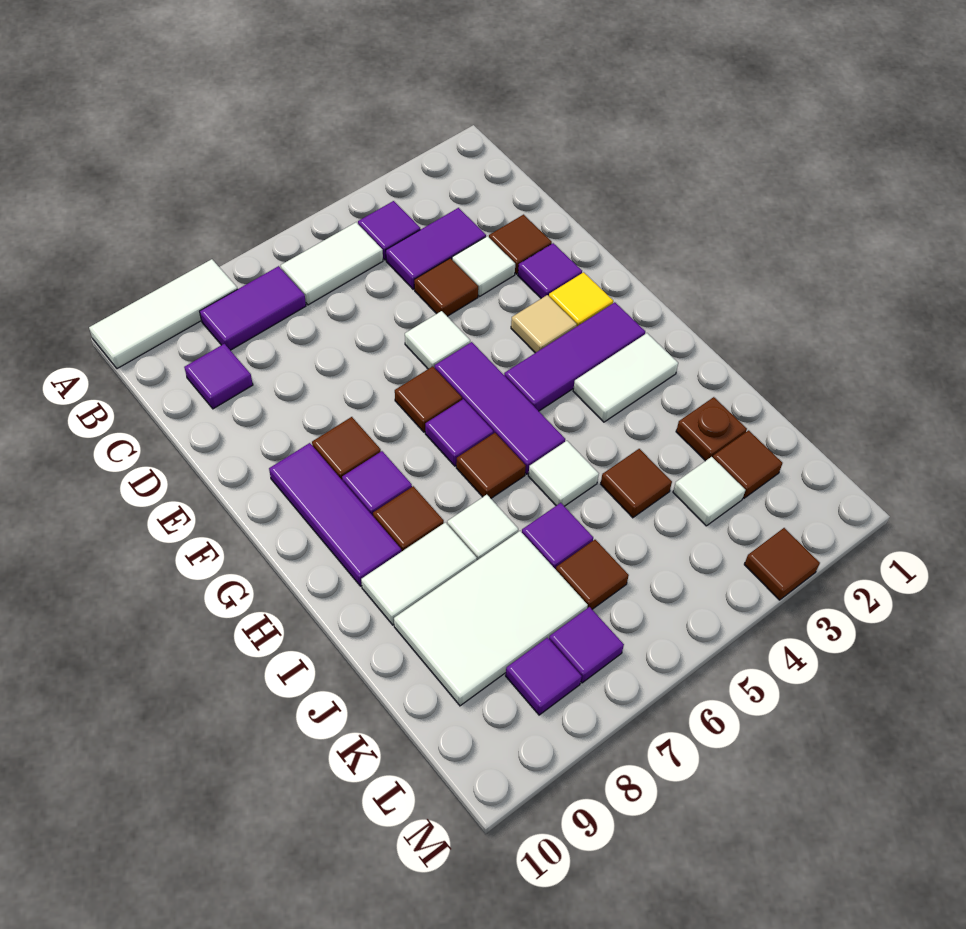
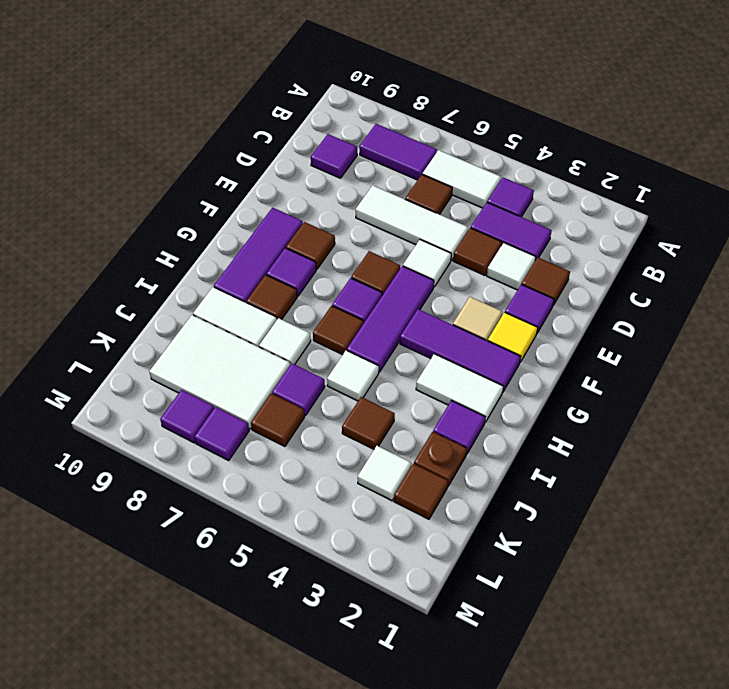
white tile A8:A10 level 1 -> white tile D5:D7 level 1
none -> purple tile I2 level 1
brown tile M3 level 1 -> brown tile C6 level 1

